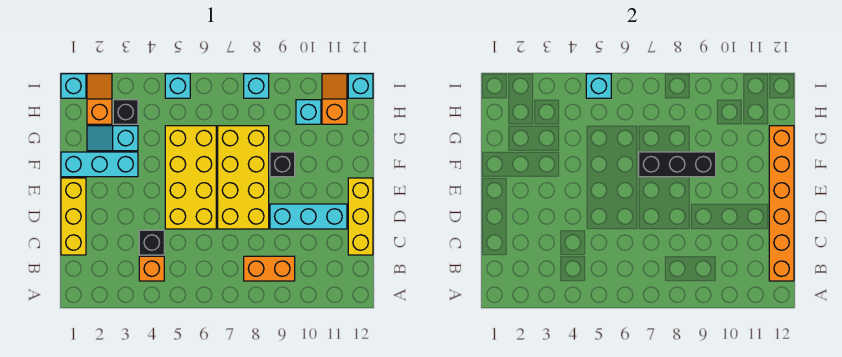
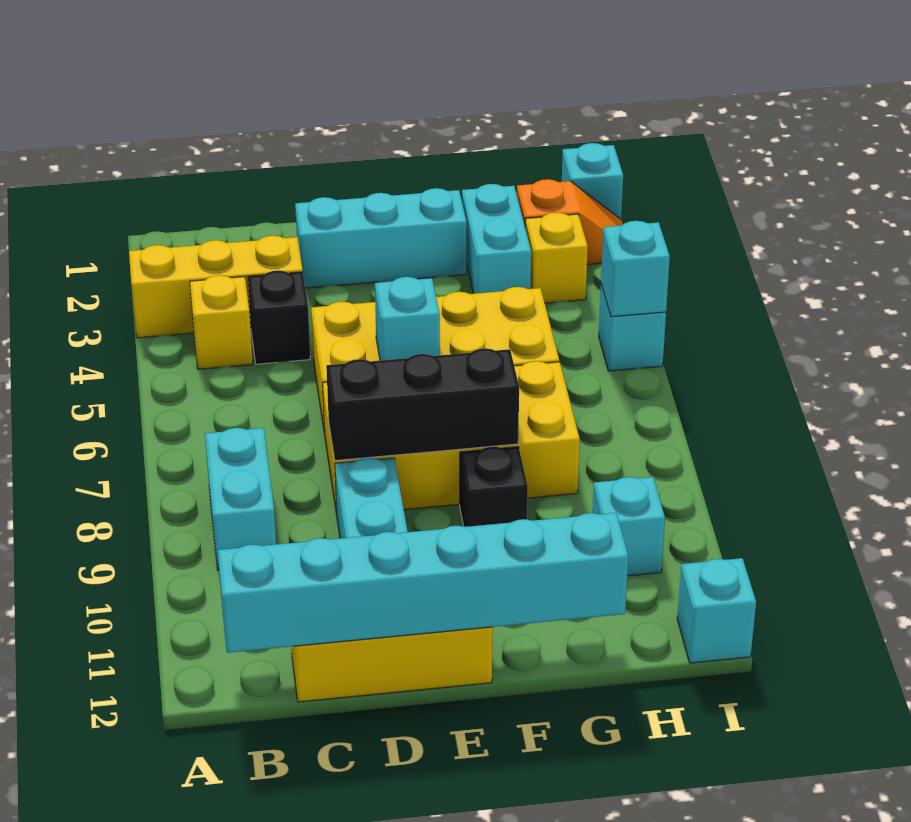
orange brick B4 level 1 -> yellow brick B4 level 1
orange brick B8:B9 level 1 -> cyan brick B8:B9 level 1
orange brick B12:G12 level 2 -> cyan brick B12:G12 level 2
yellow brick C1:E1 level 1 -> yellow brick A3:C3 level 1
cyan brick F1:F3 level 1 -> cyan brick D2:F2 level 1
black brick F7:F9 level 2 -> black brick D8:F8 level 2
cyan slope G2:G3 level 1 top 3 -> cyan brick G2:G3 level 1
black brick H3 level 1 -> yellow brick H3 level 1
orange slope H11:I11 level 1 top H -> none
cyan brick I8 level 1 -> cyan brick E6 level 2

